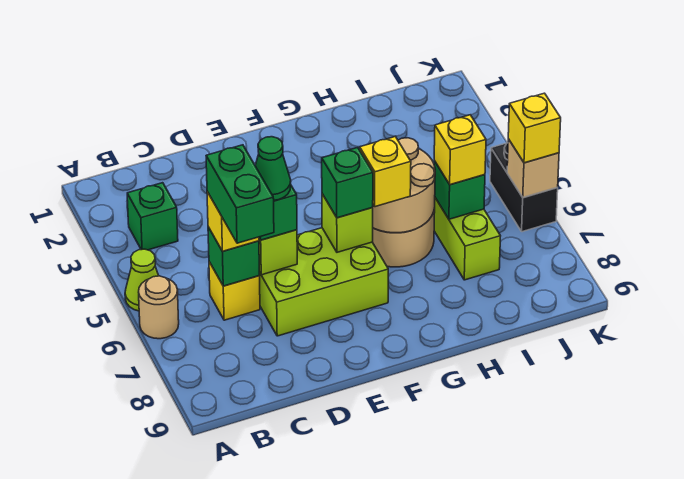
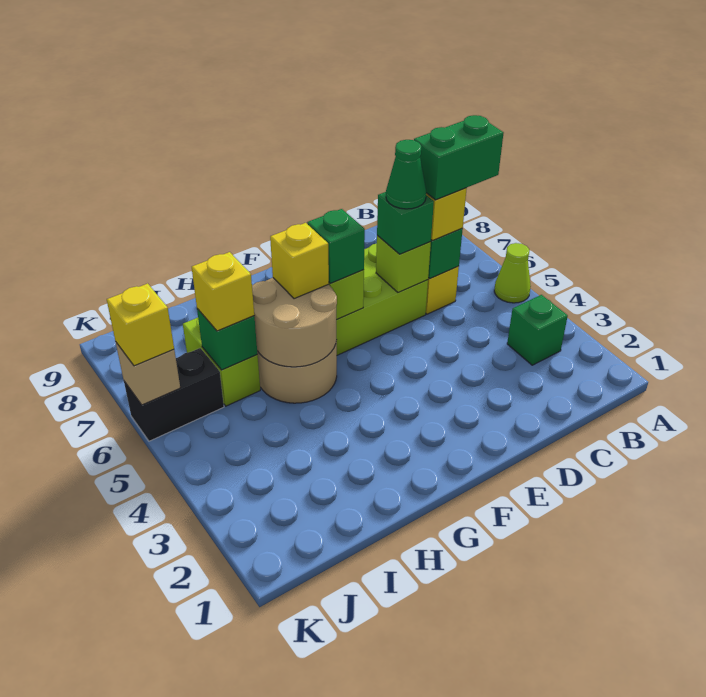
tan round brick A6 level 1 -> none
green brick C6:C7 level 4 -> green brick B6:C6 level 4
black brick K5:K6 level 1 -> black brick J6:K6 level 1

